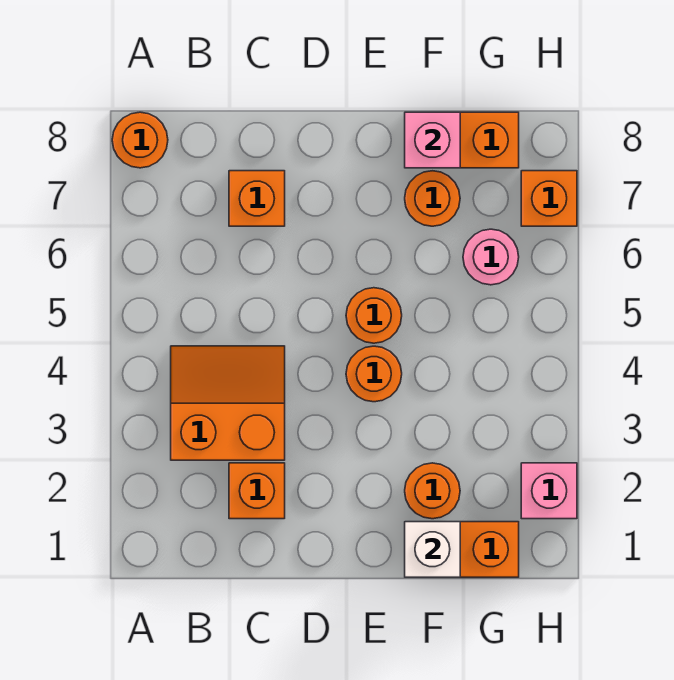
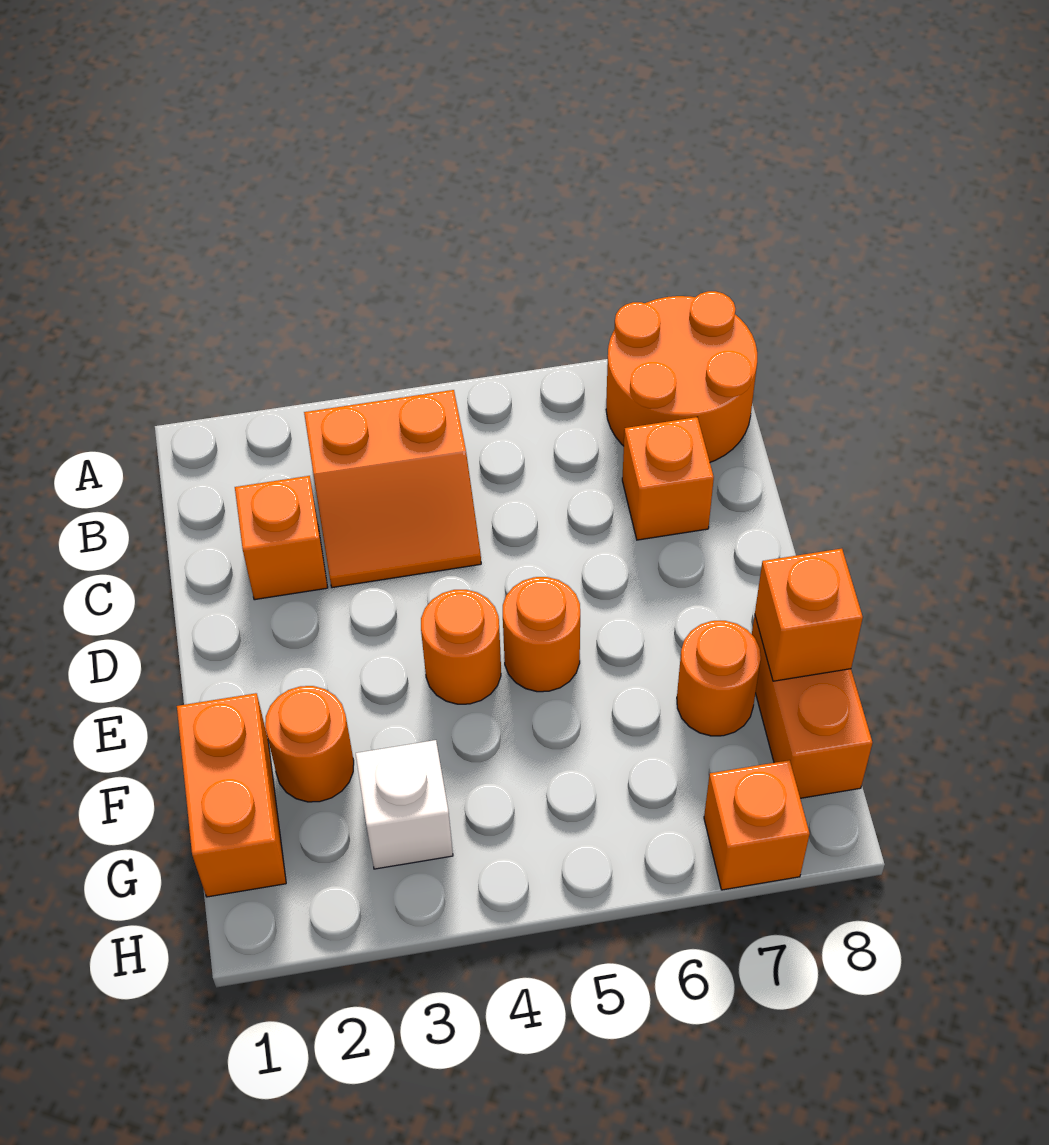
orange round brick A8 level 1 -> orange round brick A7:B8 level 1
orange slope B3:C4 level 1 top 3 -> orange slope B3:C4 level 1 top B
white brick F1 level 2 -> white brick G3 level 1
pink brick F8 level 2 -> orange brick F8 level 2
pink round brick G6 level 1 -> none
pink brick H2 level 1 -> none

